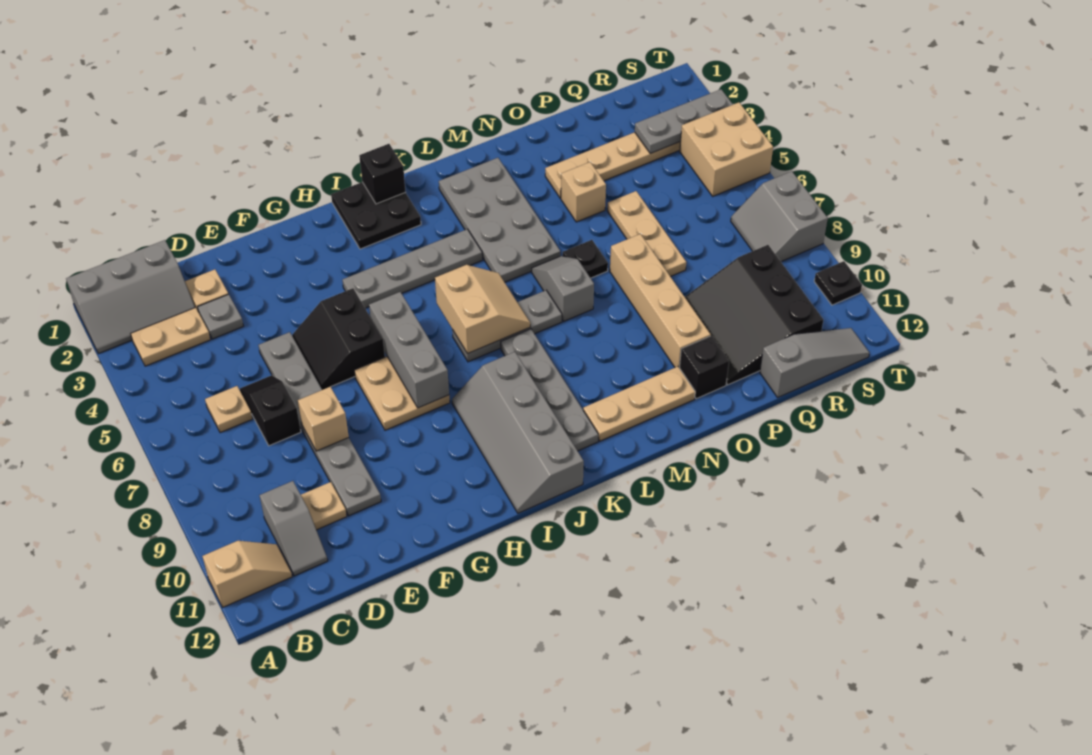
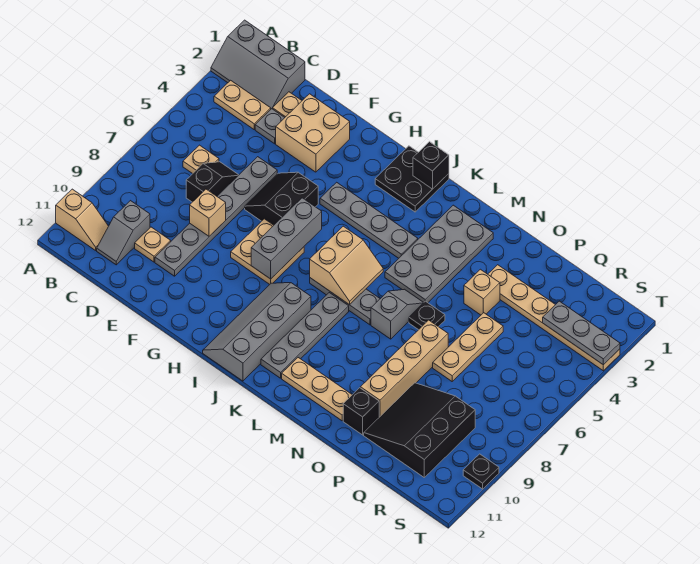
grey slope Q12:S12 level 1 top Q -> none
tan brick S4:T5 level 1 -> tan brick E2:F3 level 1
grey slope S7:T8 level 1 top T -> none

